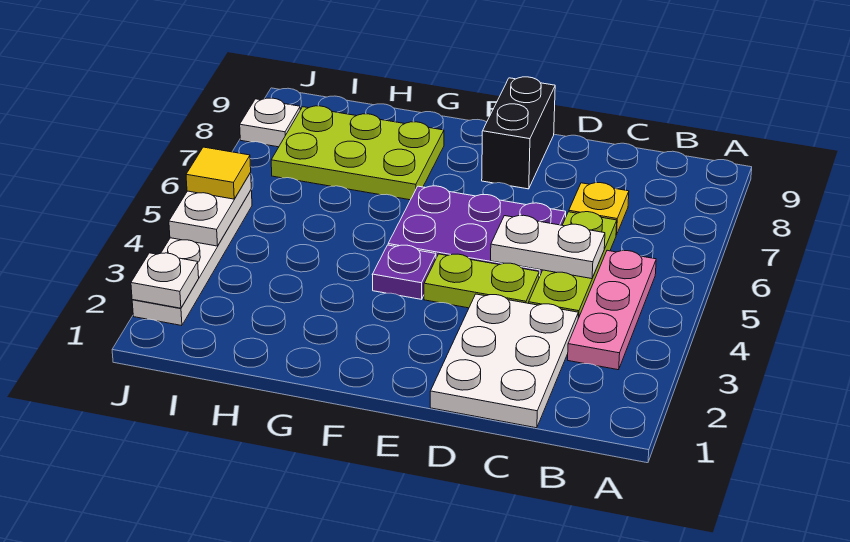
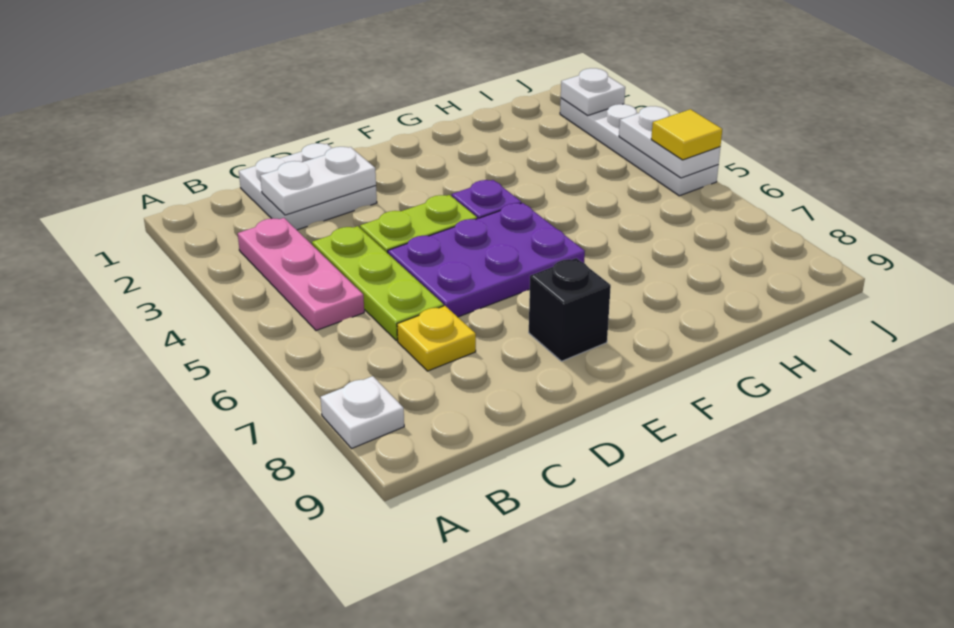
white plate C1:D3 level 1 -> white plate C1:D2 level 1
white plate C5:D5 level 2 -> white plate C2:D2 level 2
black brick E8:E9 level 1 -> black brick E8 level 1
lime plate G7:I8 level 1 -> none
white plate J8 level 1 -> white plate A8 level 1

